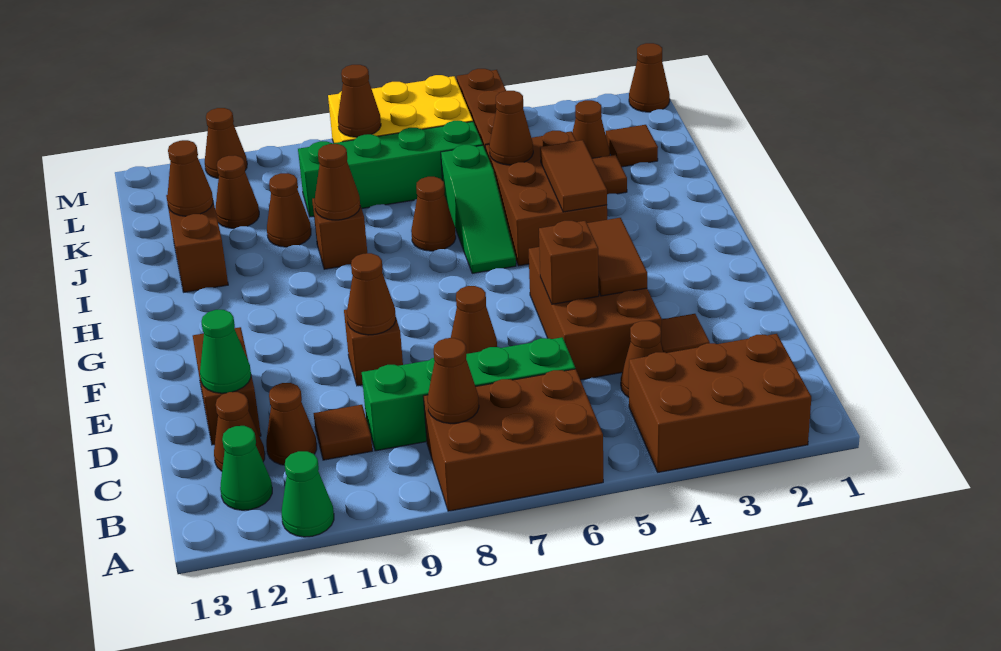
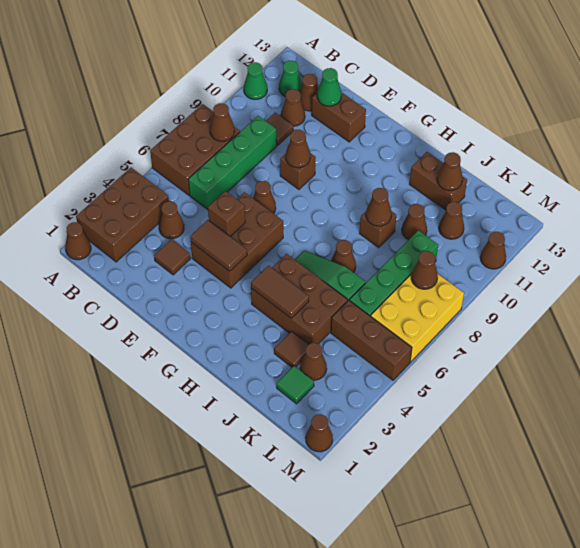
brown brick D4:F5 level 1 -> brown brick E4:F6 level 1
brown cone J5 level 2 -> brown cone A1 level 1
brown tile K2 level 1 -> green tile K2 level 1

